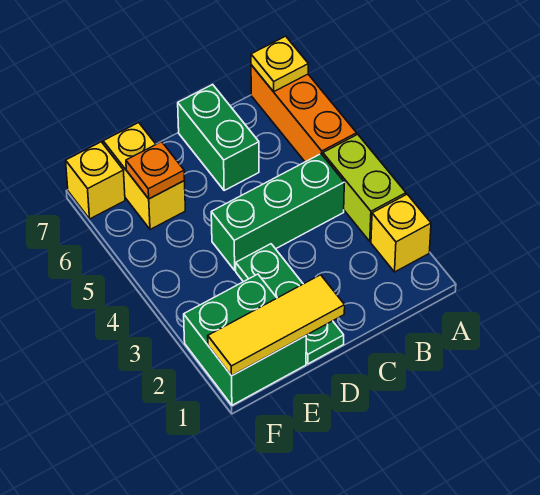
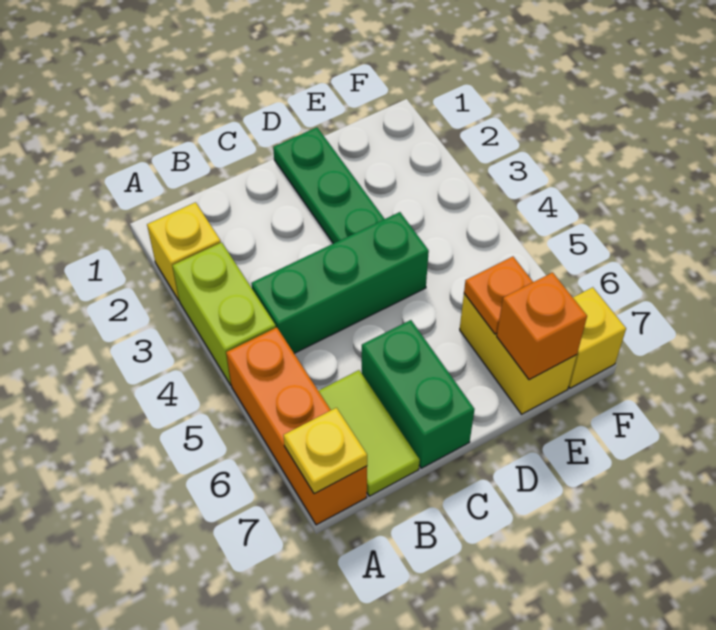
none -> lime tile B6:B7 level 1
yellow tile D1:F1 level 2 -> none
green brick E1:F2 level 1 -> none
none -> orange brick E7 level 2

